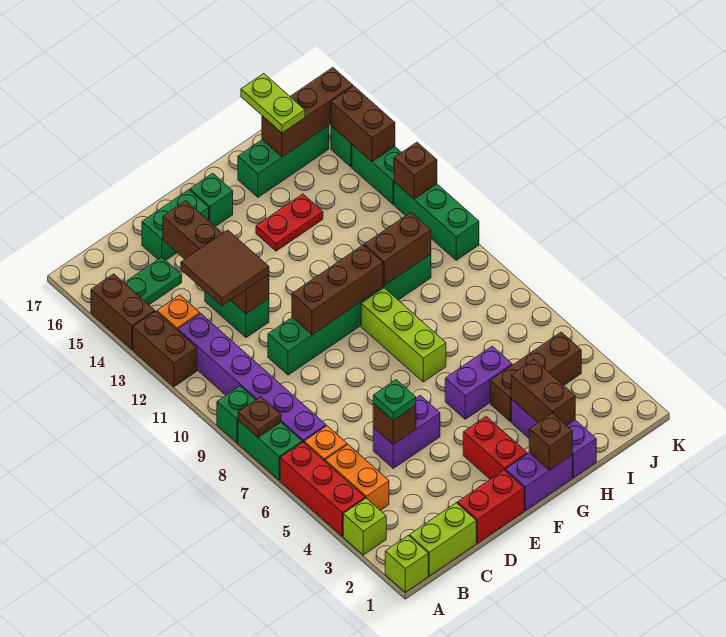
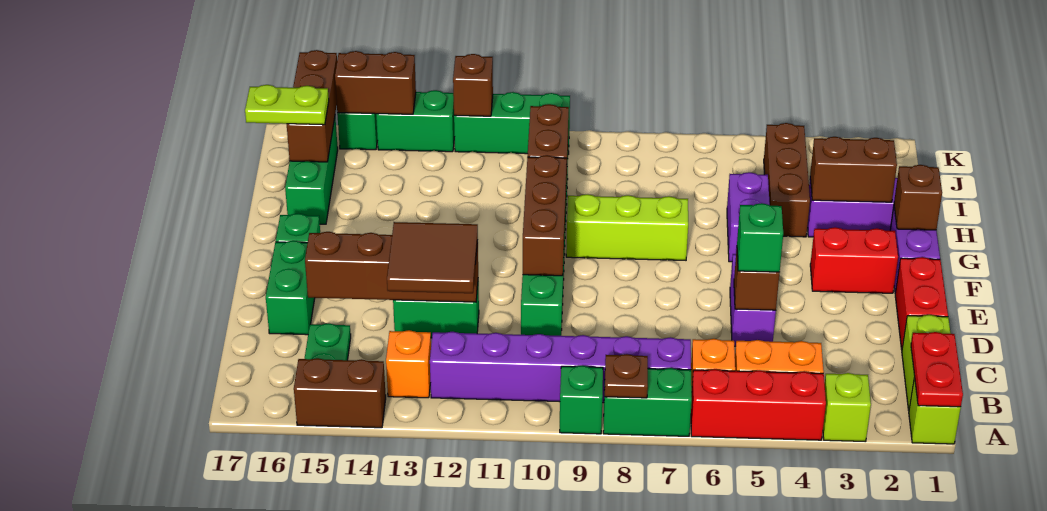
brown brick A12:A13 level 1 -> none
green plate D5 level 3 -> green brick D5 level 3
red plate G14:H14 level 1 -> red plate A1:B1 level 2

